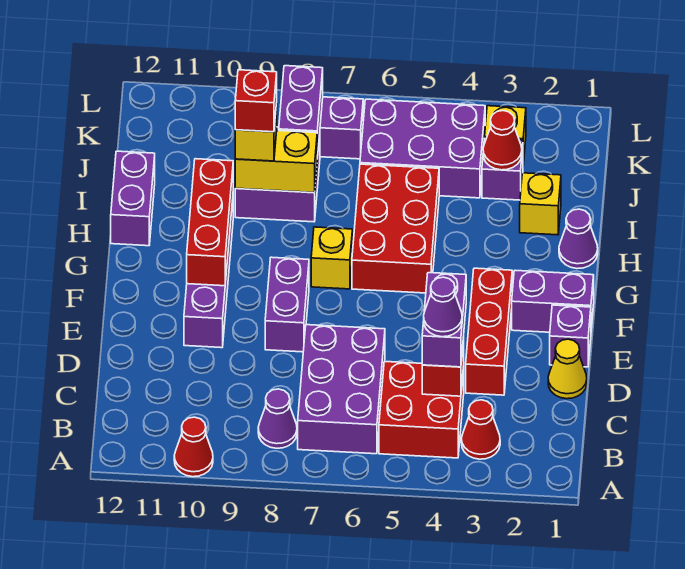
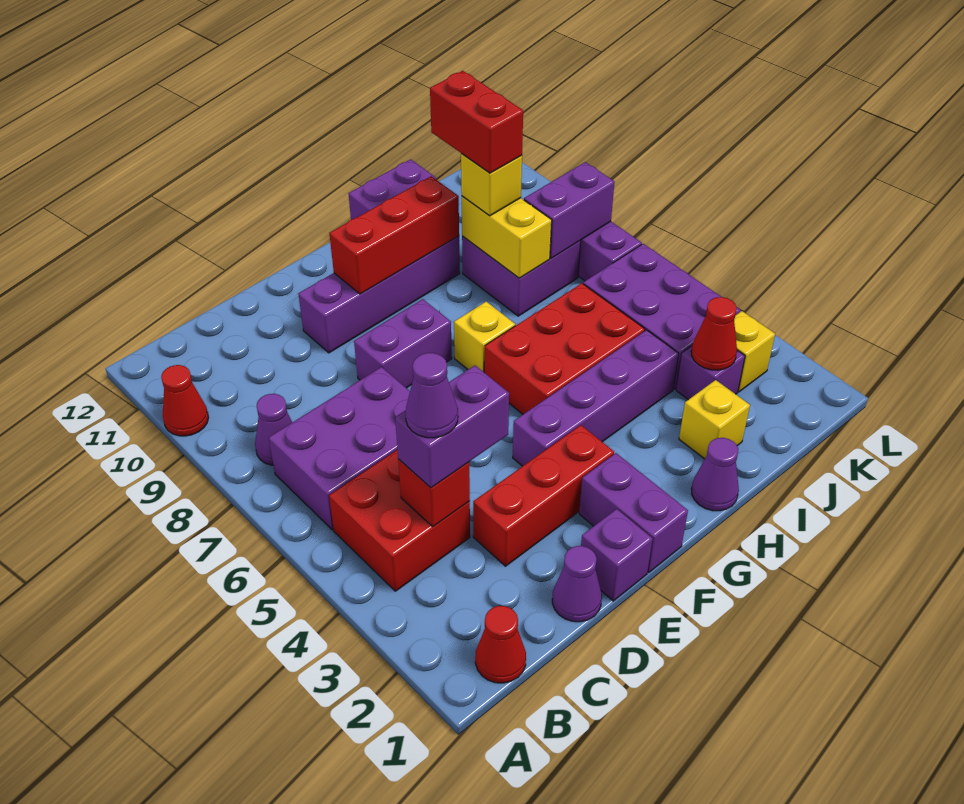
red cone B3 level 1 -> red cone B1 level 1
yellow cone D1 level 1 -> purple cone D1 level 1
none -> purple brick F4:I4 level 1
red brick I9 level 4 -> red brick I9:I10 level 4

